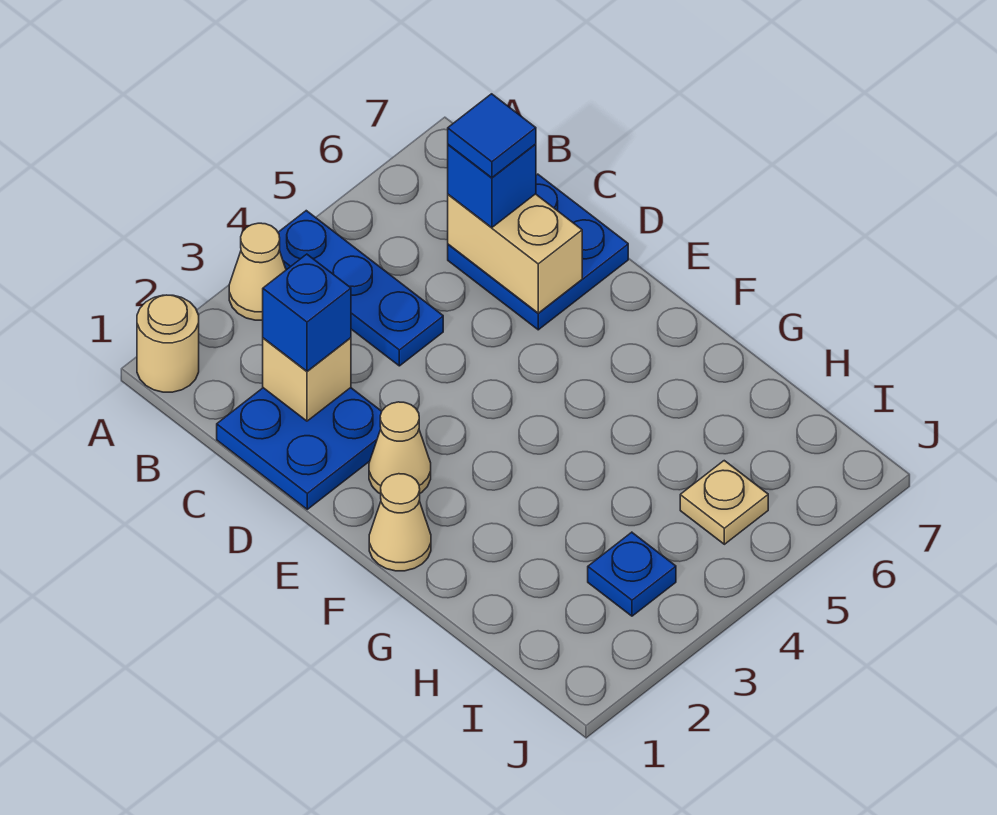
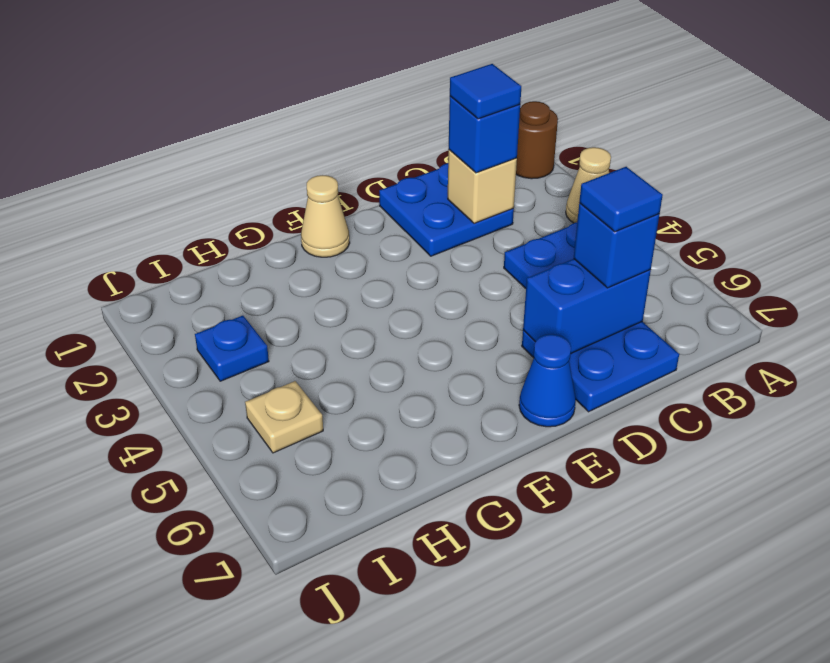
tan round brick A1 level 1 -> brown round brick A1 level 1
none -> blue tile C2 level 4
tan brick C6:D6 level 2 -> blue brick C6:D6 level 2
tan cone E2 level 1 -> none
none -> blue cone E7 level 1

